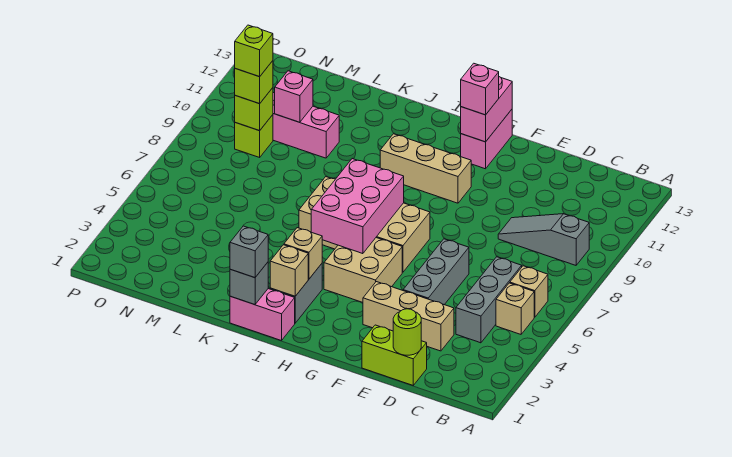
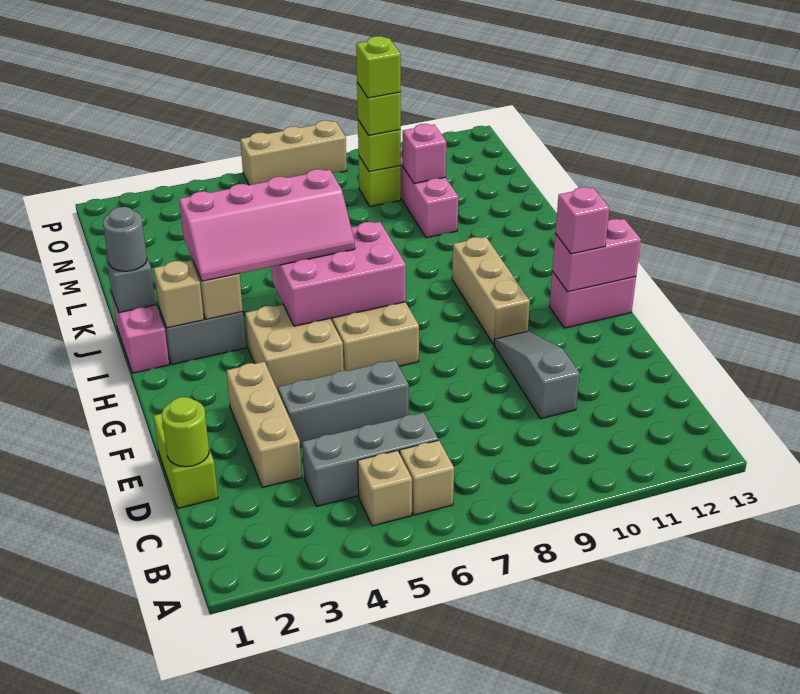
grey slope B9:D9 level 1 top B -> grey slope D10:F10 level 1 top D
none -> pink slope I3:J6 level 3 top J
grey brick J1 level 3 -> grey round brick J1 level 3
none -> tan brick P6:P8 level 1

